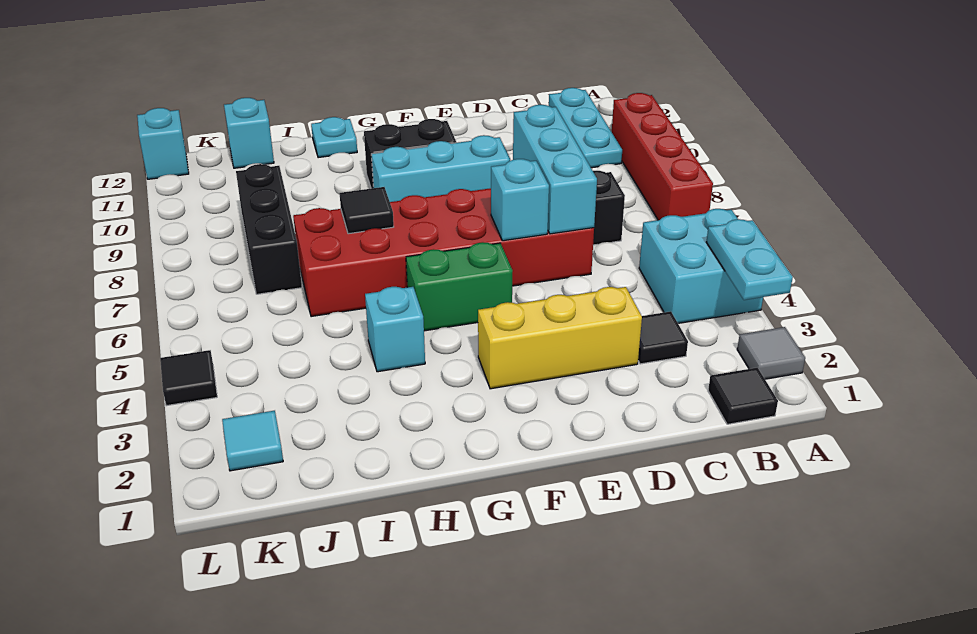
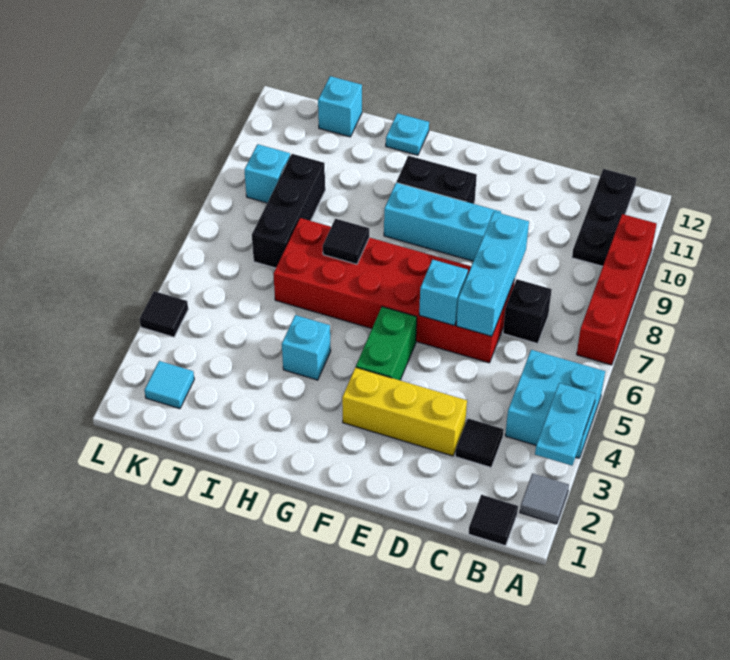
cyan plate B10:B12 level 1 -> black plate B10:B12 level 1
green brick F5:G5 level 1 -> green brick F4:F5 level 1
cyan brick L12 level 1 -> cyan brick K9 level 1

